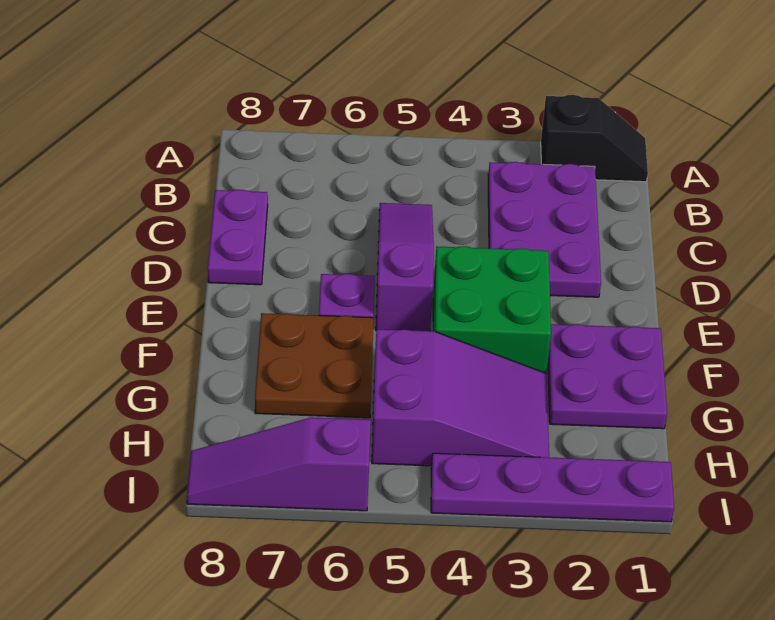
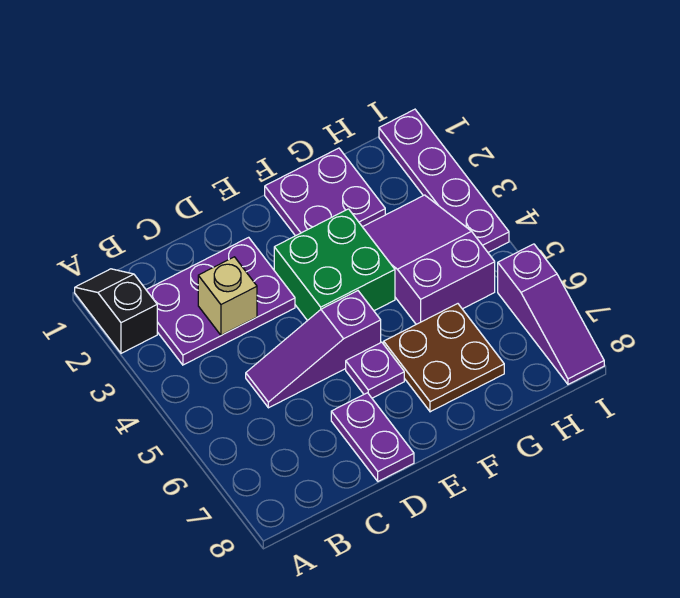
none -> tan brick C3 level 2
purple plate C8:D8 level 1 -> purple plate D7:D8 level 1

